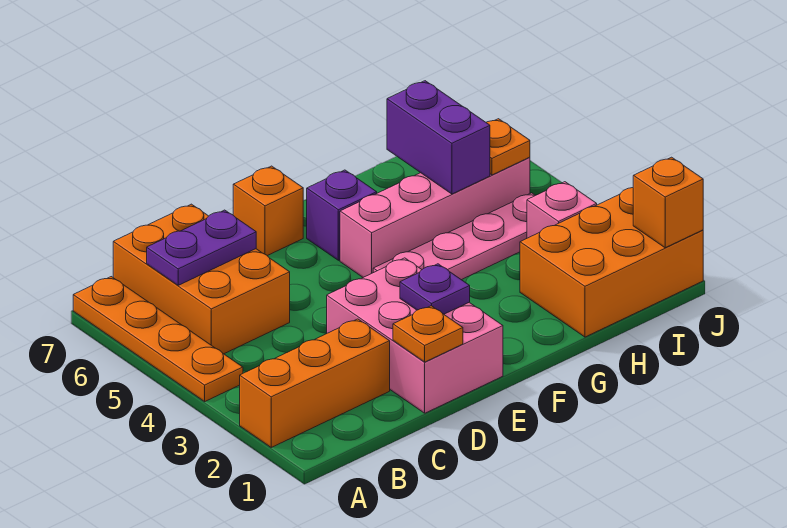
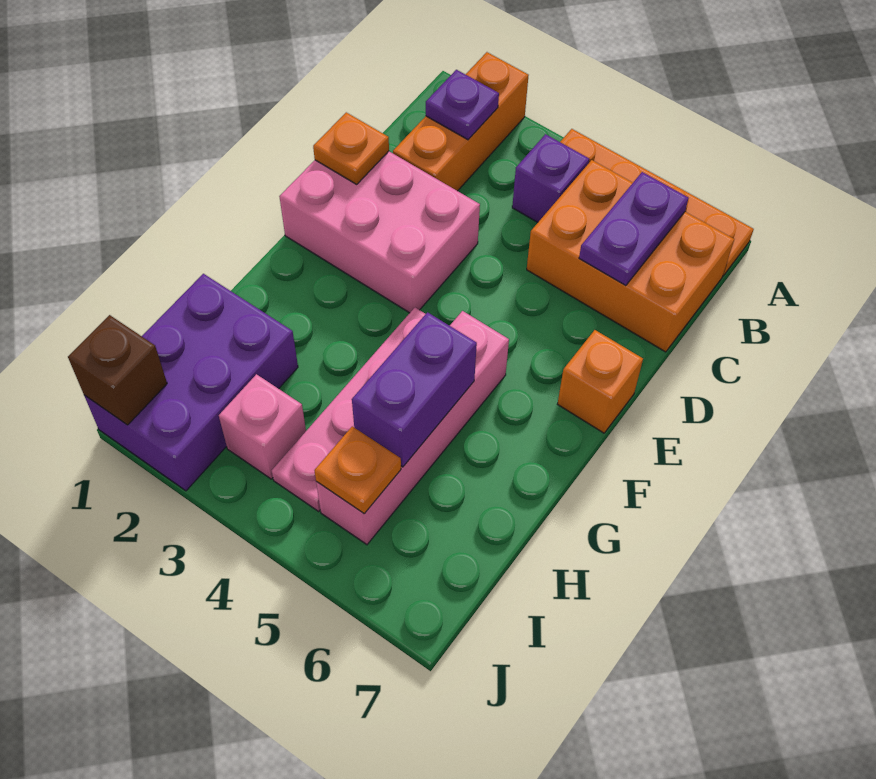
purple plate E2 level 2 -> purple plate B2 level 2
purple brick F6 level 1 -> purple brick B4 level 1
orange brick H1:J2 level 1 -> purple brick H1:J2 level 1
purple brick H5:H6 level 2 -> purple brick G5:H5 level 2
orange brick J1 level 2 -> brown brick J1 level 2

